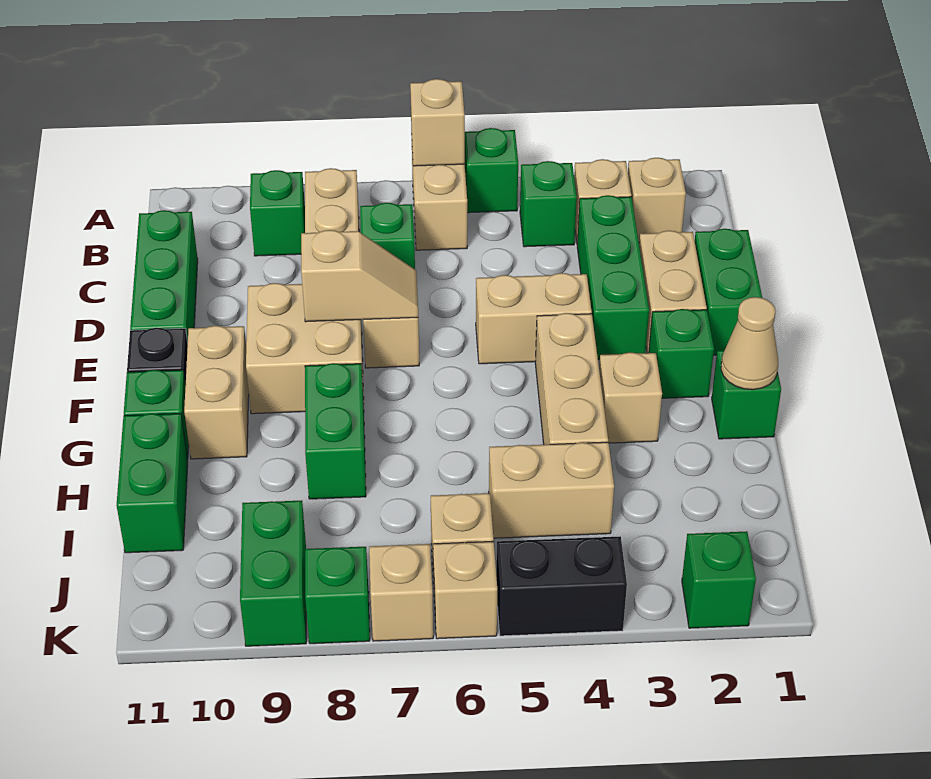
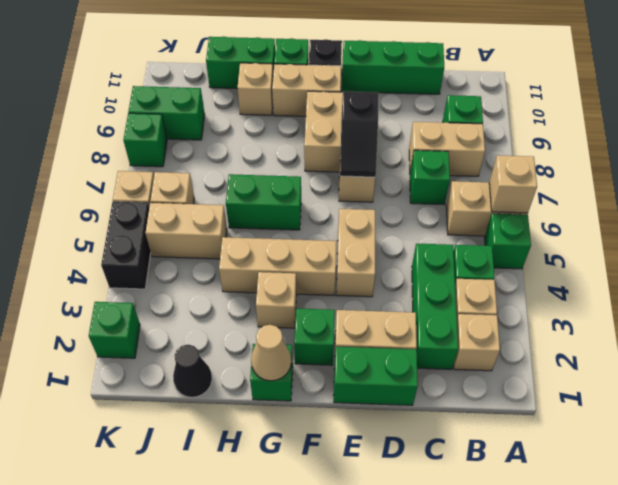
green brick C3:E3 level 1 -> green brick C2:C4 level 1
tan slope E7:E8 level 2 top 8 -> black slope E7:E8 level 2 top 8
green brick G8:H8 level 1 -> green brick G6:H6 level 1
none -> black cone I1 level 1
tan brick I4:I5 level 1 -> tan brick I5:J5 level 1
tan brick K7 level 1 -> tan brick H10 level 1

